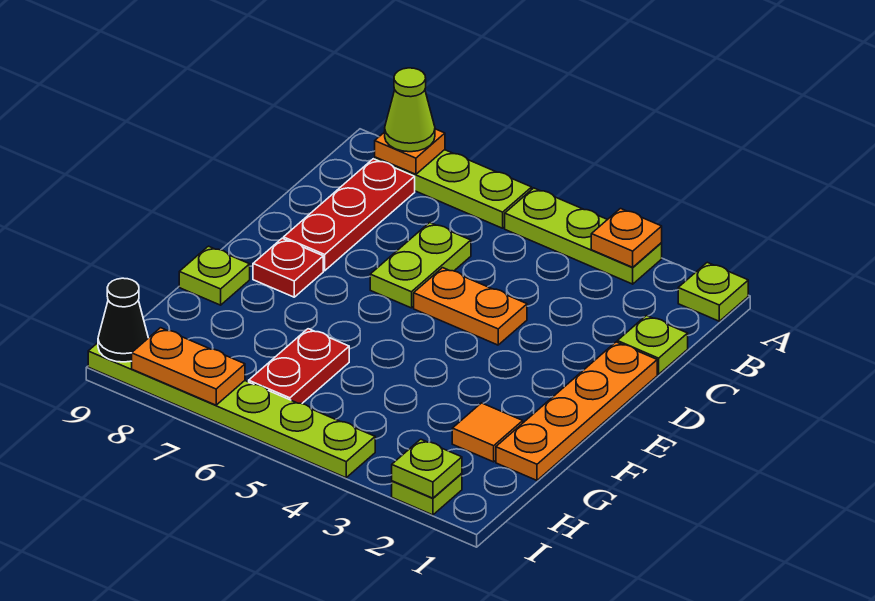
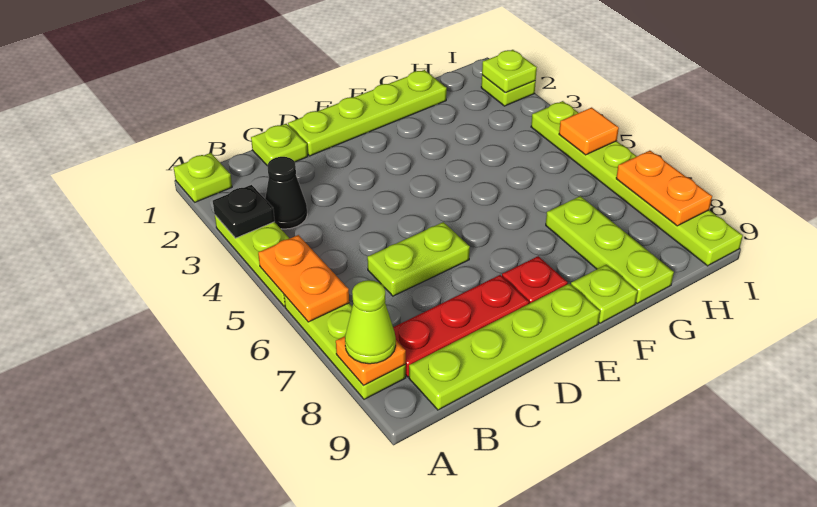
orange plate A3 level 2 -> black plate A3 level 2
none -> lime plate B9:E9 level 1
orange plate D1:G1 level 1 -> lime plate D1:G1 level 1
orange plate D4:D5 level 1 -> orange plate A5:A6 level 2
orange tile G2 level 1 -> orange tile I5 level 2
red plate G6:H6 level 1 -> none
none -> lime plate G7:G9 level 1
black cone I9 level 2 -> black cone B3 level 1

